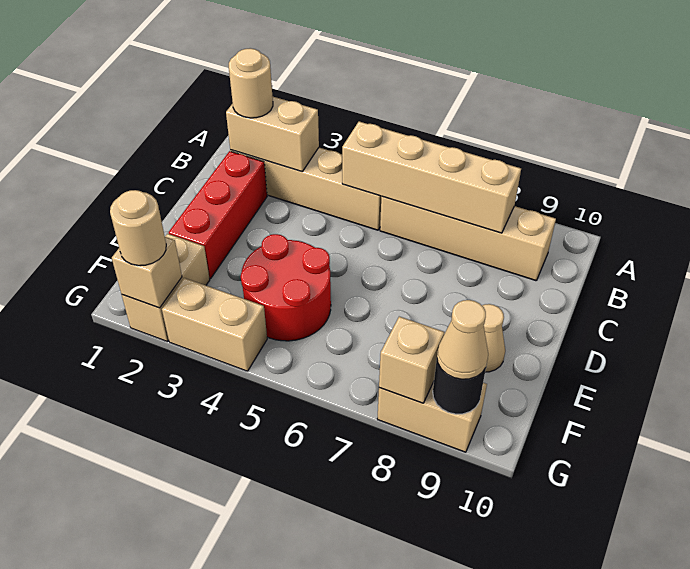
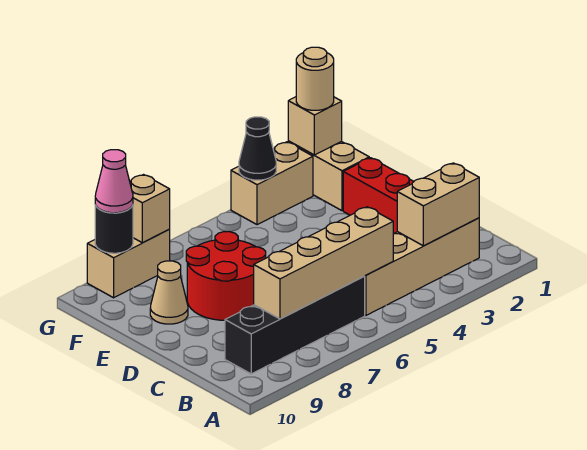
tan round brick B2 level 3 -> none
tan brick B6:B9 level 1 -> black brick B6:B9 level 1
red round brick E4:F5 level 1 -> red round brick D7:E8 level 1
none -> black cone G4 level 2
tan cone G9 level 3 -> pink cone G9 level 3

